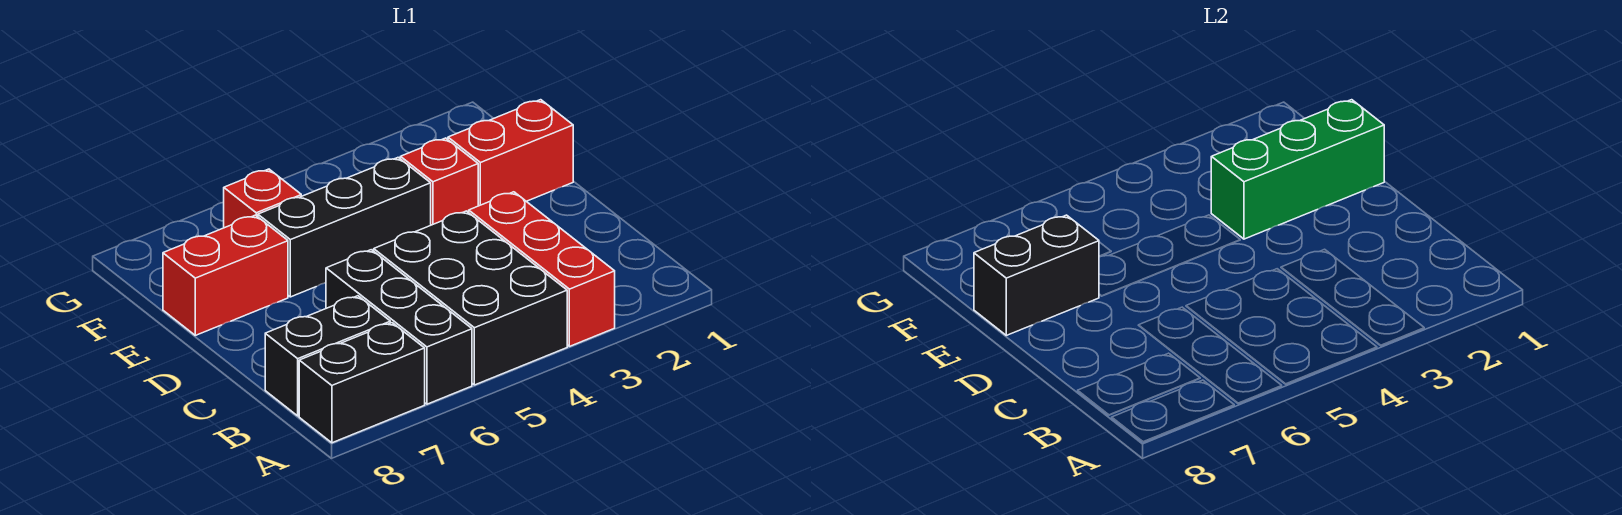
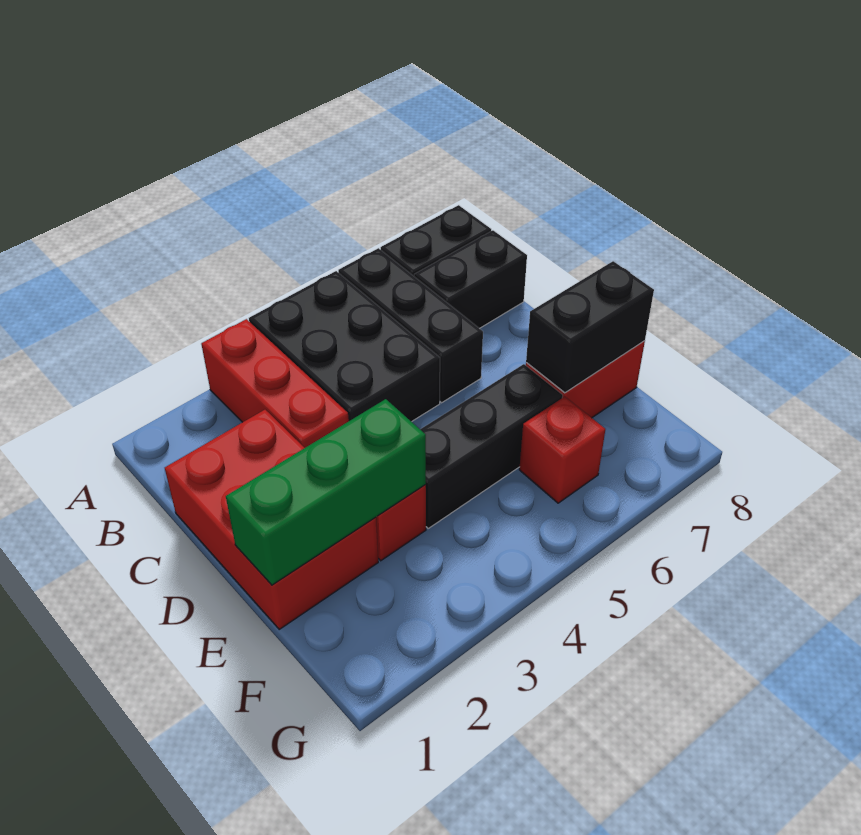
red brick E1:E2 level 1 -> red brick C1:E2 level 1

